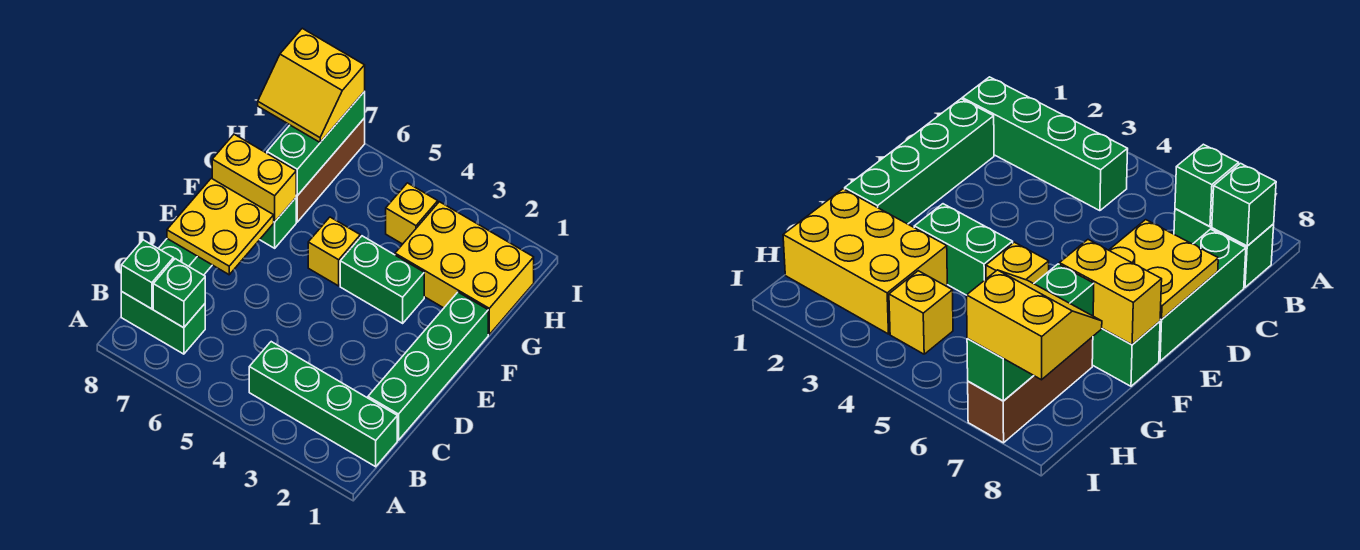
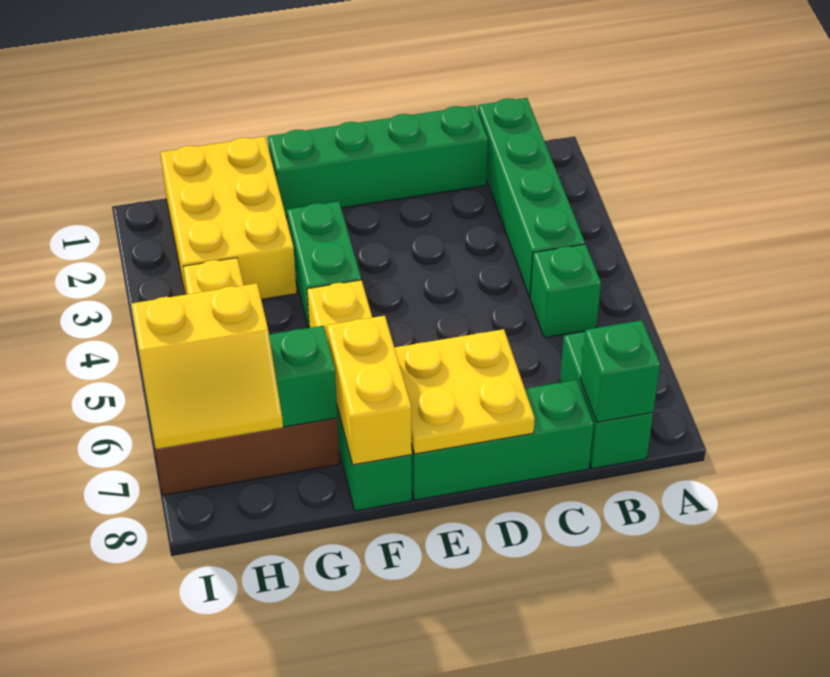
green brick B7 level 2 -> green brick B5 level 1
yellow slope H7:I8 level 3 top I -> yellow slope H7:I8 level 3 top 7

